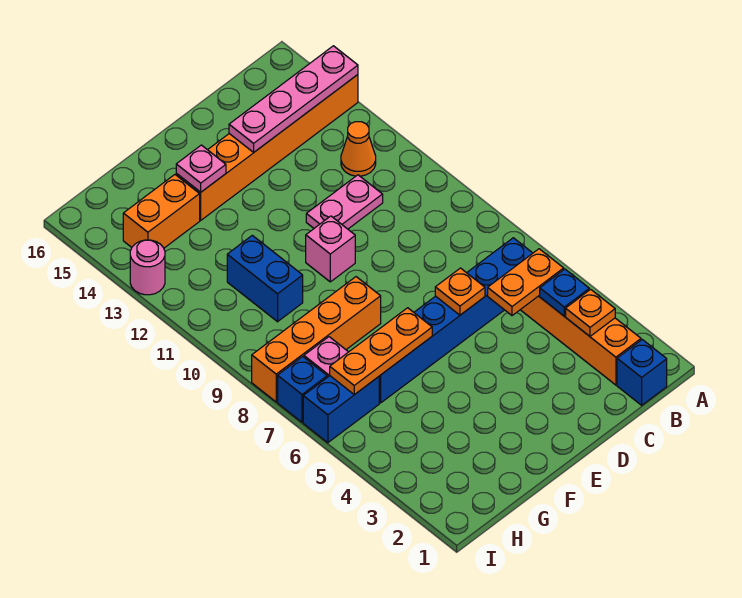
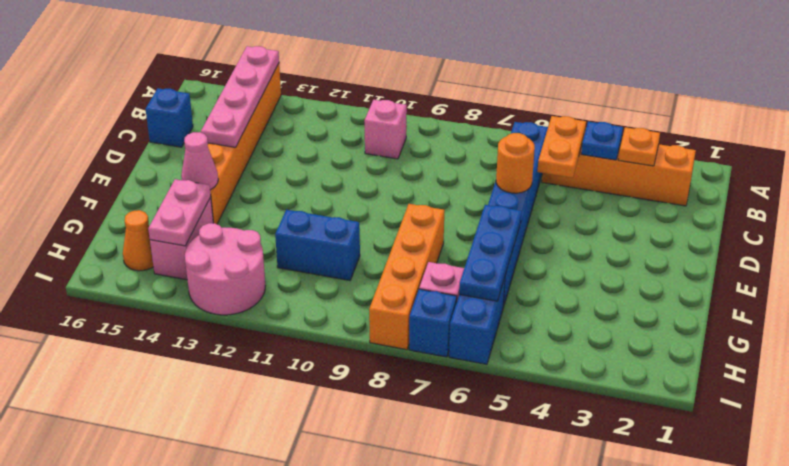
blue brick B1 level 1 -> blue brick C16 level 1
orange cone B12 level 1 -> orange cone H15 level 1
pink plate C11:D11 level 1 -> pink plate G14:H14 level 2
orange plate D6 level 2 -> orange round brick D6 level 2
pink brick E10 level 1 -> pink brick B10 level 1
orange plate F6:H6 level 2 -> blue plate F6:H6 level 2
pink plate F14 level 2 -> pink cone F14 level 2
orange brick G14:H14 level 1 -> pink brick G14:H14 level 1
pink round brick I13 level 1 -> pink round brick H12:I13 level 1

